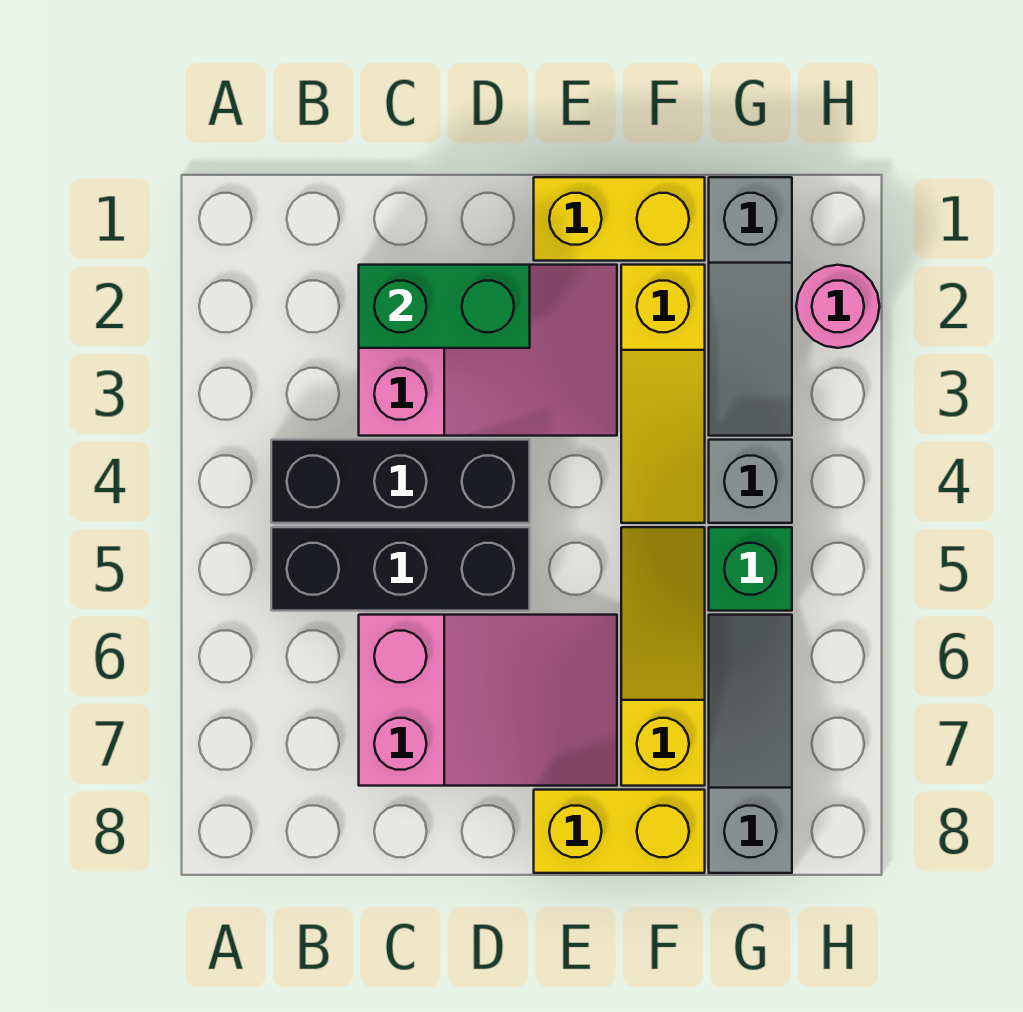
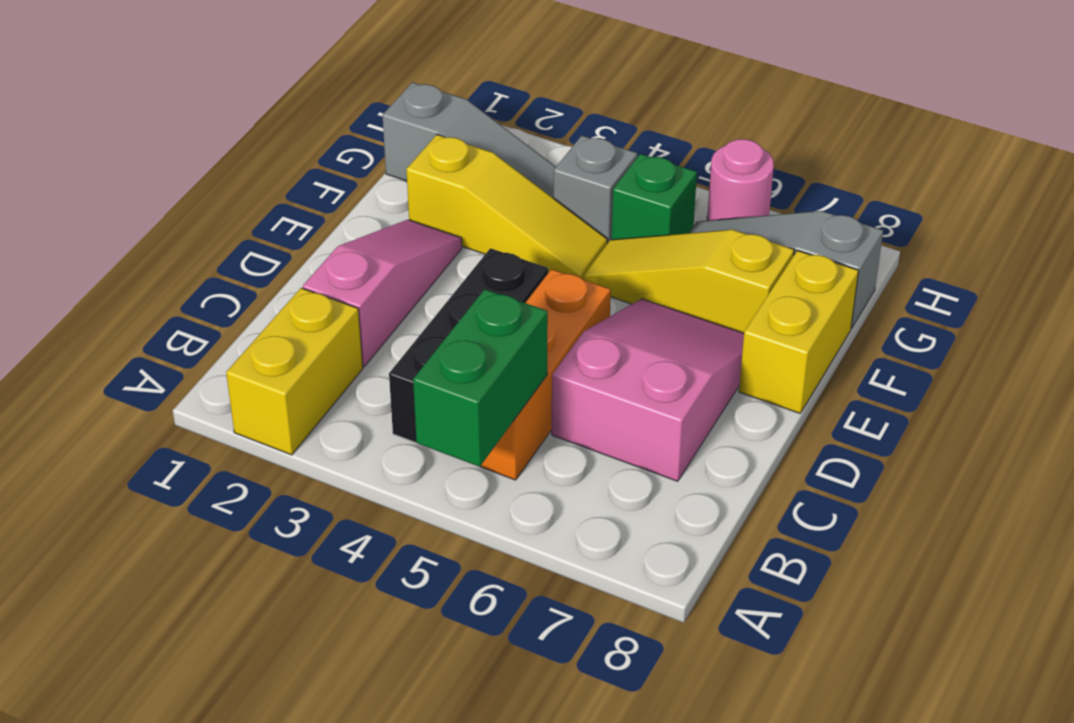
black brick B5:D5 level 1 -> orange brick B5:D5 level 1
pink slope C2:E3 level 1 top C -> pink slope C2:E2 level 1 top C
green brick C2:D2 level 2 -> green brick A5:B5 level 2
yellow brick E1:F1 level 1 -> yellow brick A2:B2 level 1
pink round brick H2 level 1 -> pink round brick H6 level 1

